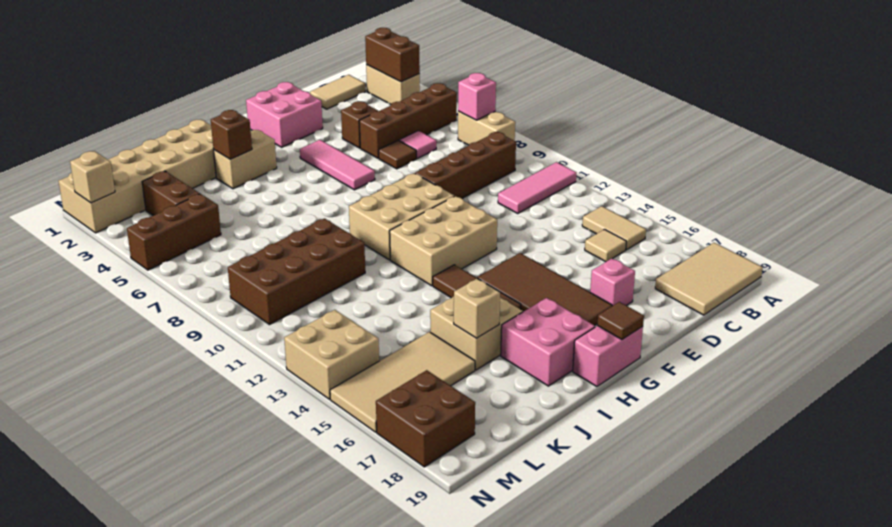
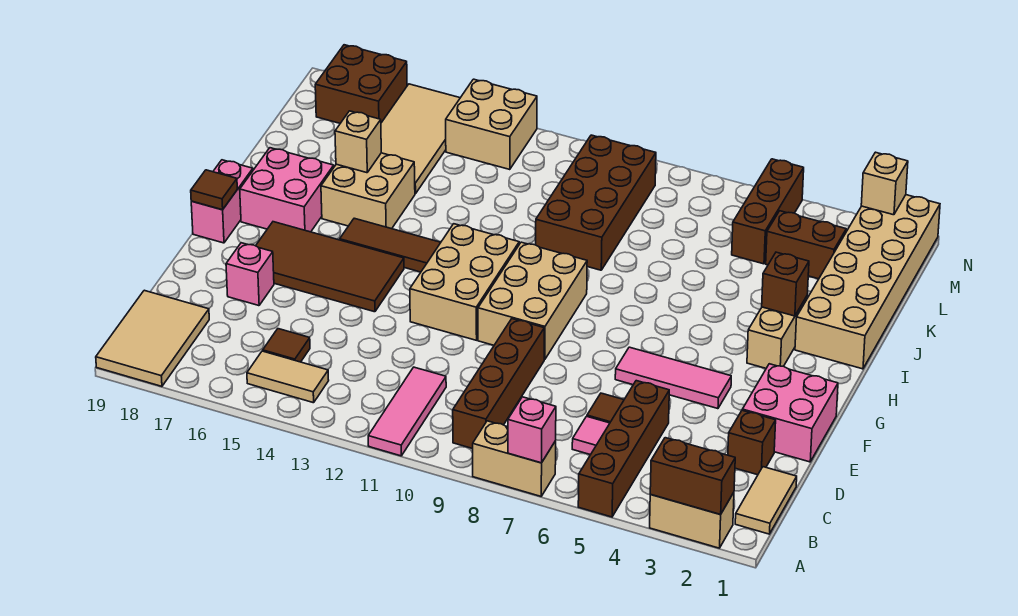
tan tile C15 level 1 -> brown tile C15 level 1
brown brick D4 level 1 -> brown brick D2 level 1

